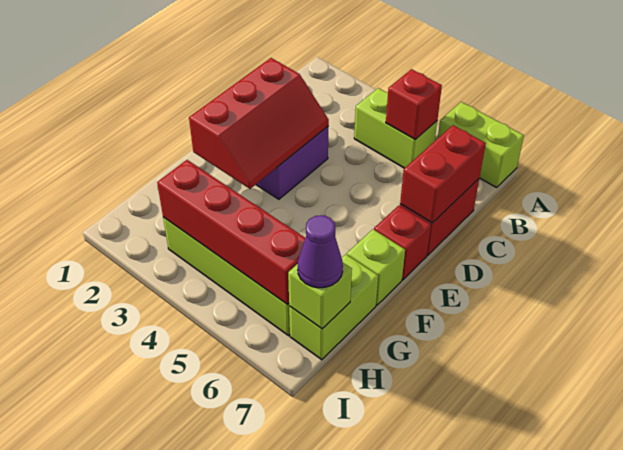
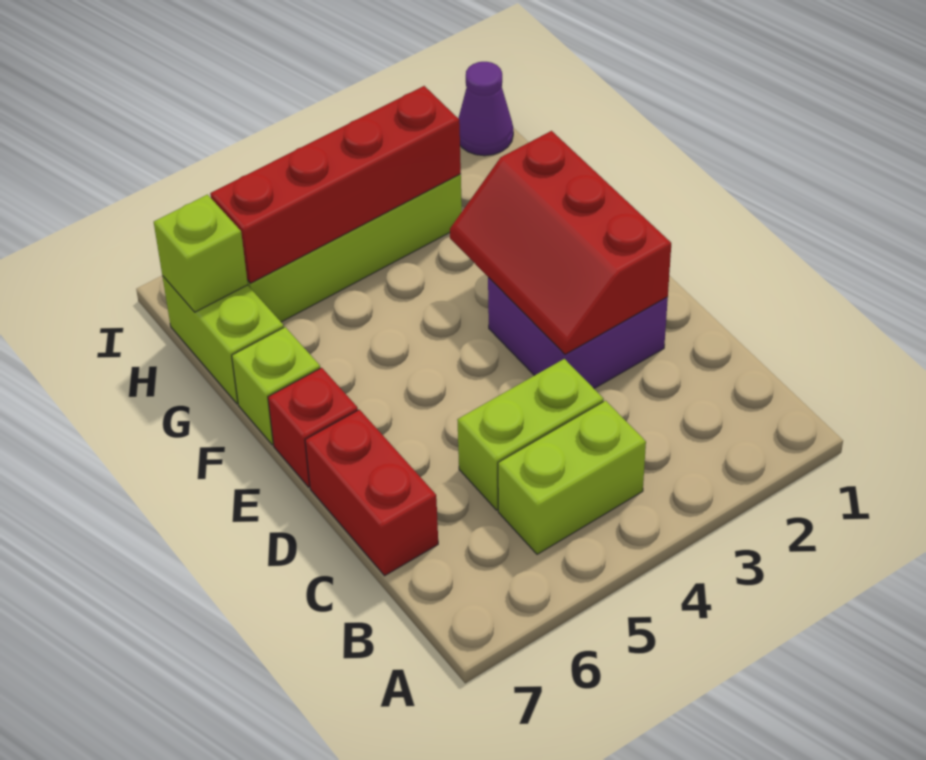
lime brick A6:A7 level 1 -> lime brick C4:C5 level 1
red brick B5 level 2 -> none
red brick C7:D7 level 2 -> none
purple cone H7 level 3 -> purple cone I1 level 1

